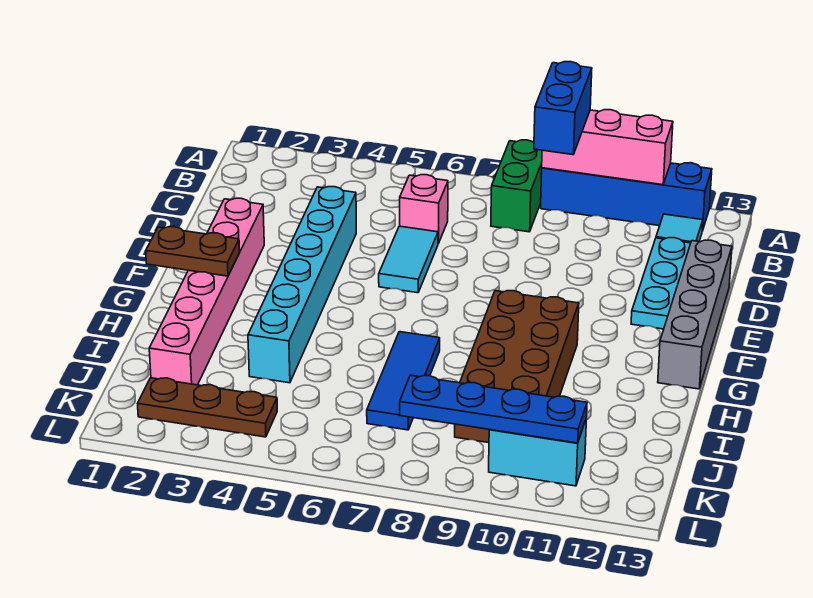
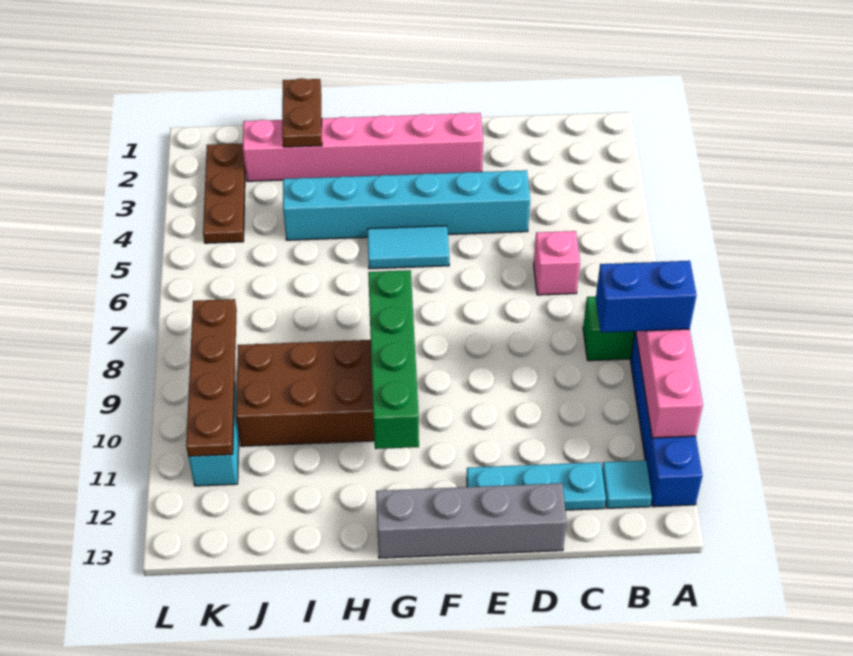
cyan tile D6:E6 level 1 -> cyan tile F5:G5 level 1
brown plate G1:G2 level 2 -> brown plate I1:I2 level 2
none -> green brick G8:G11 level 2
blue tile H7:J7 level 1 -> none
blue plate K8:K11 level 2 -> brown plate K8:K11 level 2

